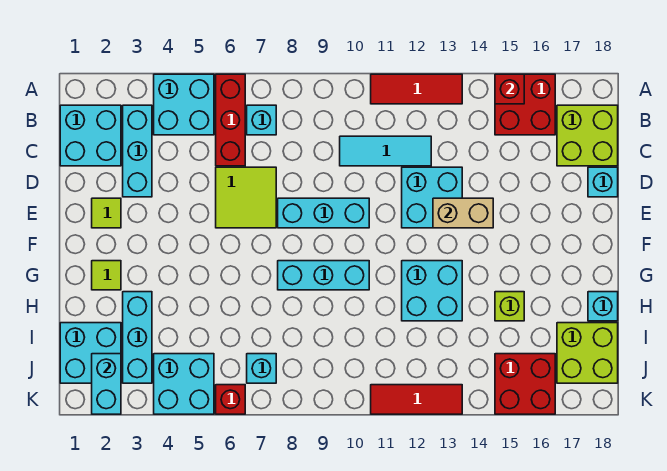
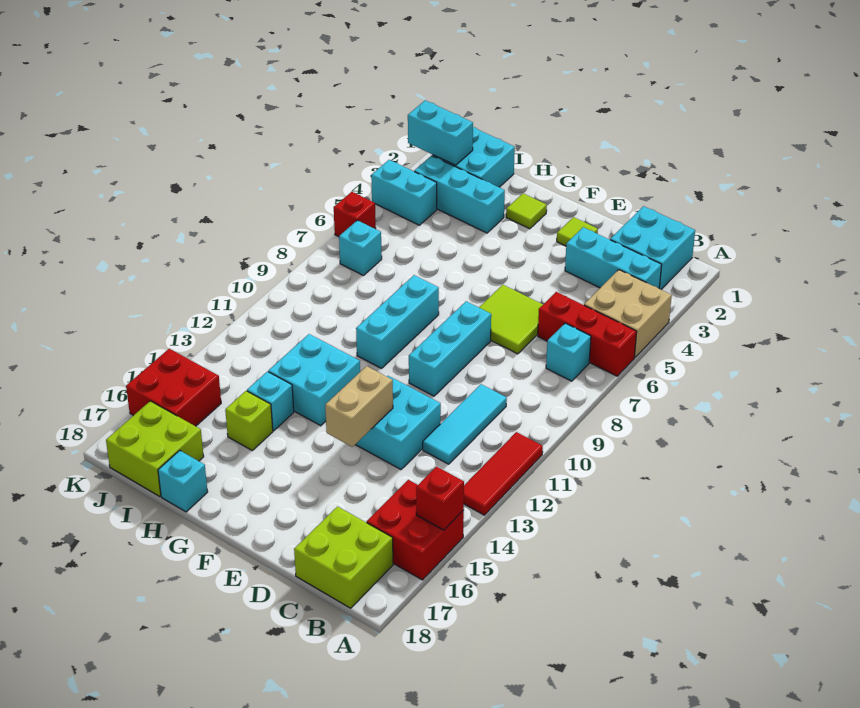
cyan brick A4:B5 level 1 -> tan brick A4:B5 level 1
cyan brick D18 level 1 -> cyan brick H14 level 1
cyan brick J4:K5 level 1 -> cyan brick J4:K4 level 1
red tile K11:K13 level 1 -> none

